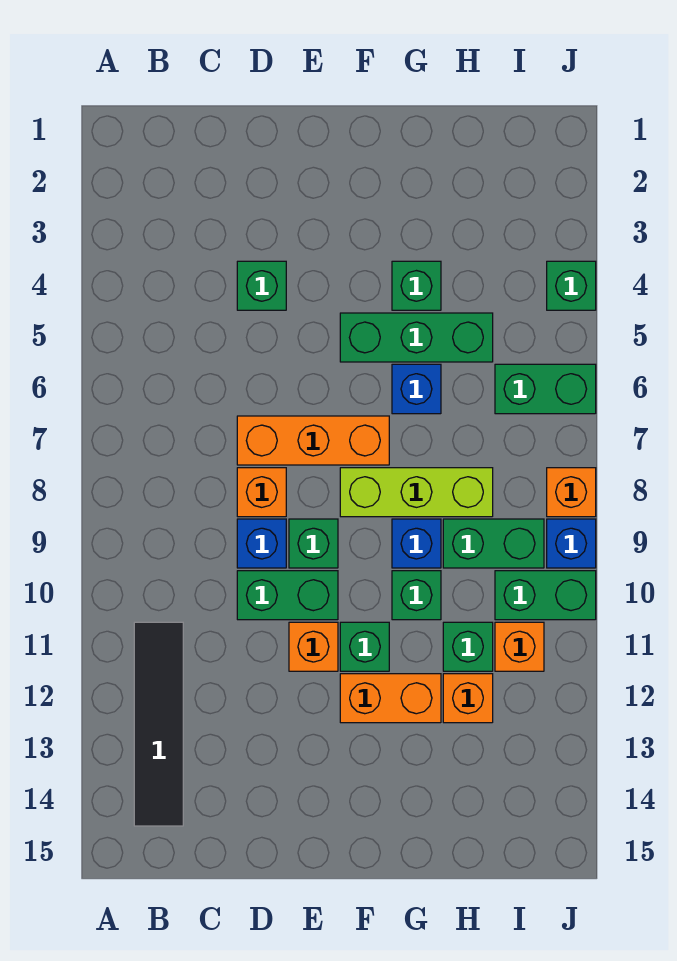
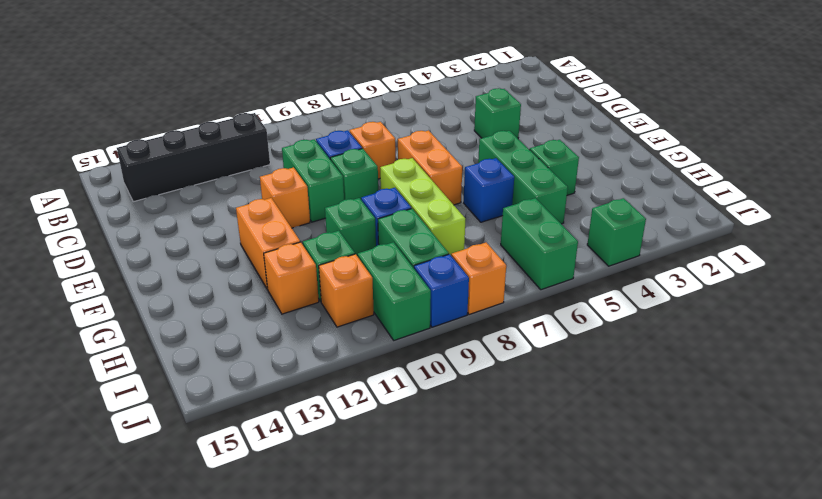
black tile B11:B14 level 1 -> black brick B11:B14 level 1
orange brick D7:F7 level 1 -> orange brick E7:F7 level 1
green brick F11 level 1 -> none

